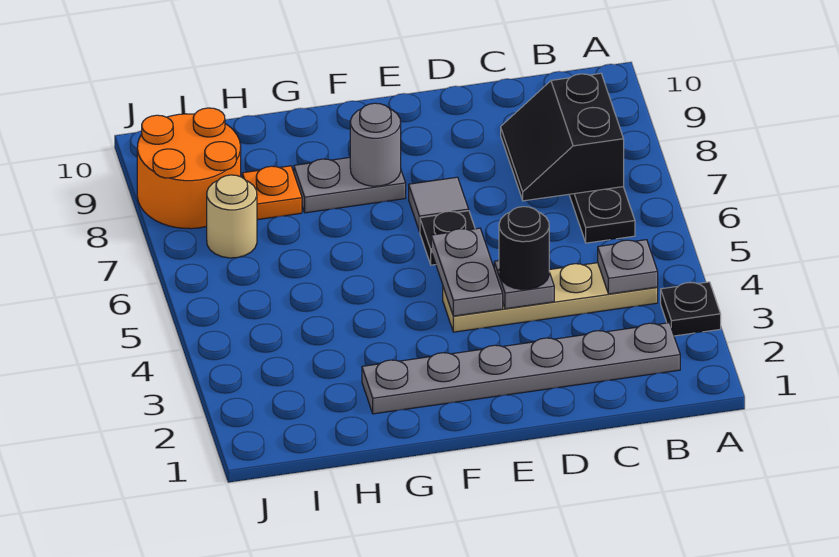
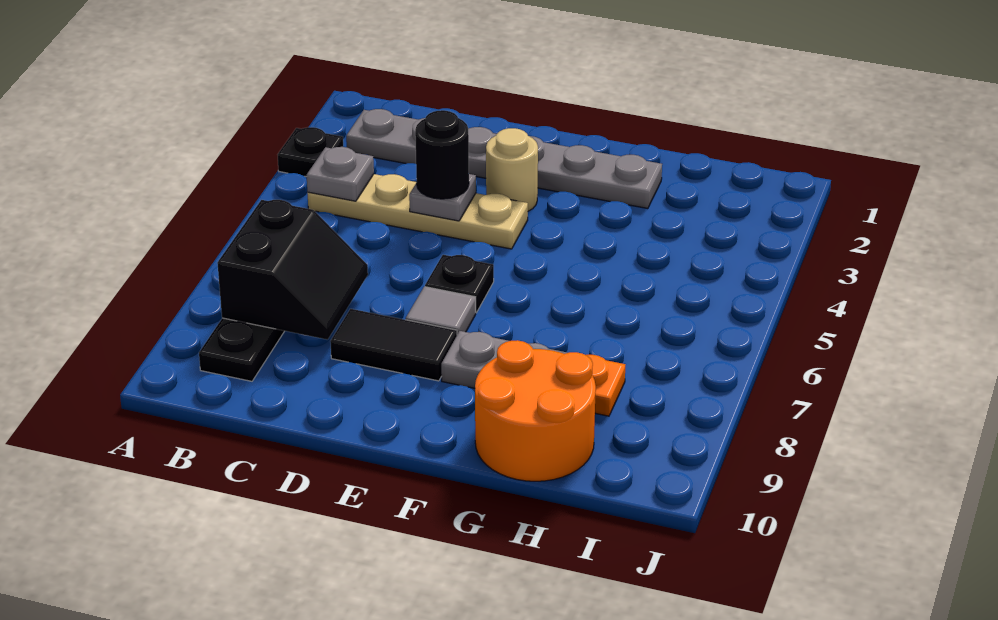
none -> black tile D8:E8 level 1
grey plate E4:E5 level 2 -> none
grey round brick F8 level 2 -> none
tan round brick I7 level 1 -> tan round brick E3 level 1
orange round brick I8:J9 level 1 -> orange round brick G9:H10 level 1

